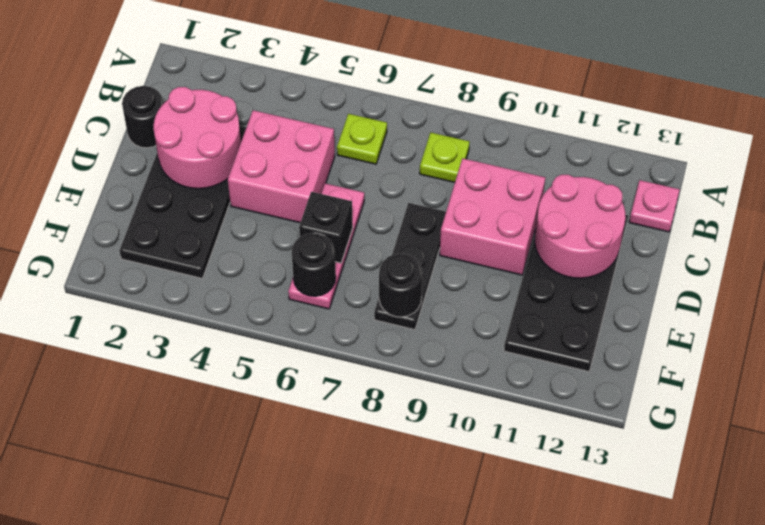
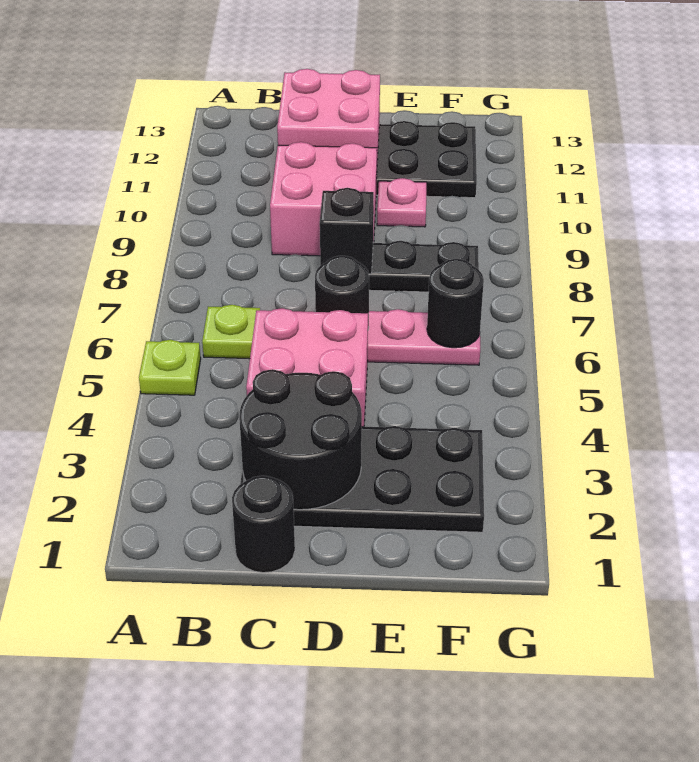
lime plate B8 level 1 -> lime plate A5 level 1
pink plate B13 level 1 -> pink plate E10 level 1
pink round brick C2:D3 level 2 -> black round brick C2:D3 level 2
pink round brick C11:D12 level 2 -> pink brick C11:D12 level 2
black brick E6 level 2 -> black brick D8 level 2
black round brick F8 level 2 -> black round brick D6 level 2

